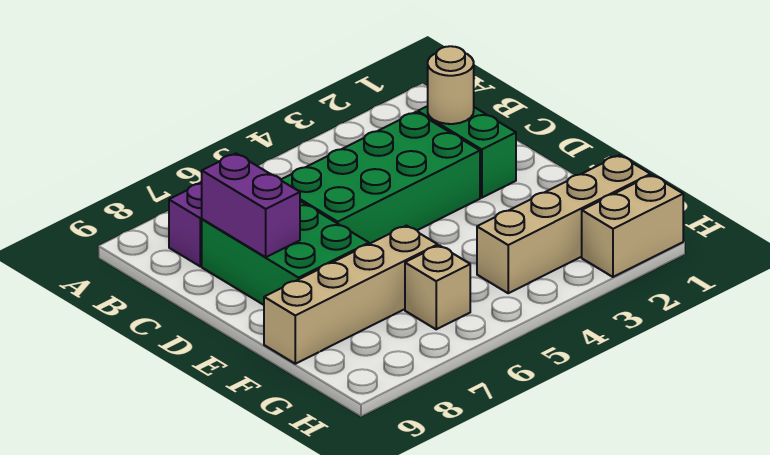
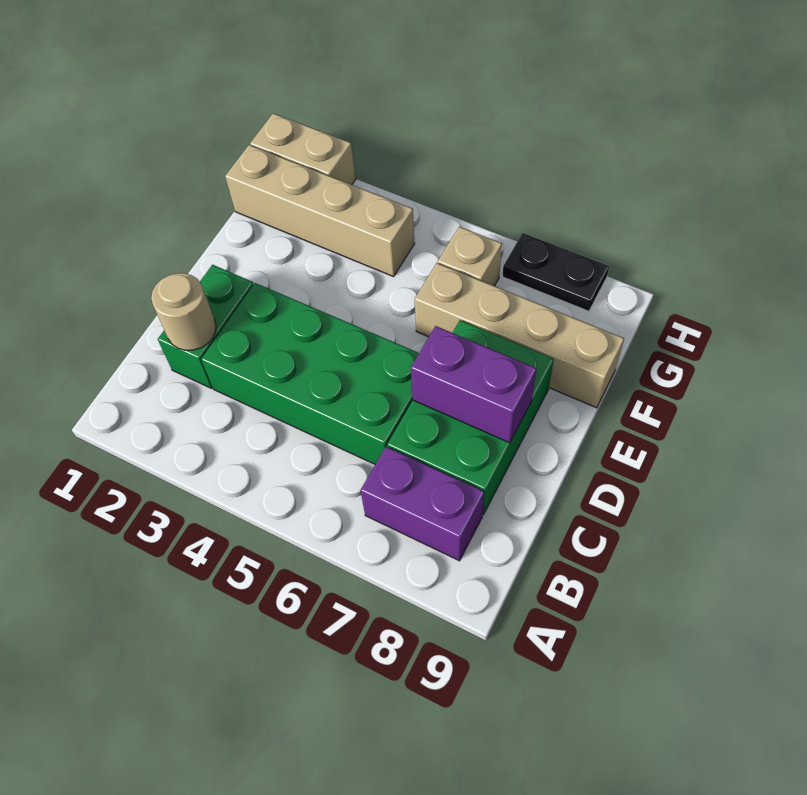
purple brick C8:D8 level 2 -> purple brick D7:D8 level 2
none -> black plate H7:H8 level 1

